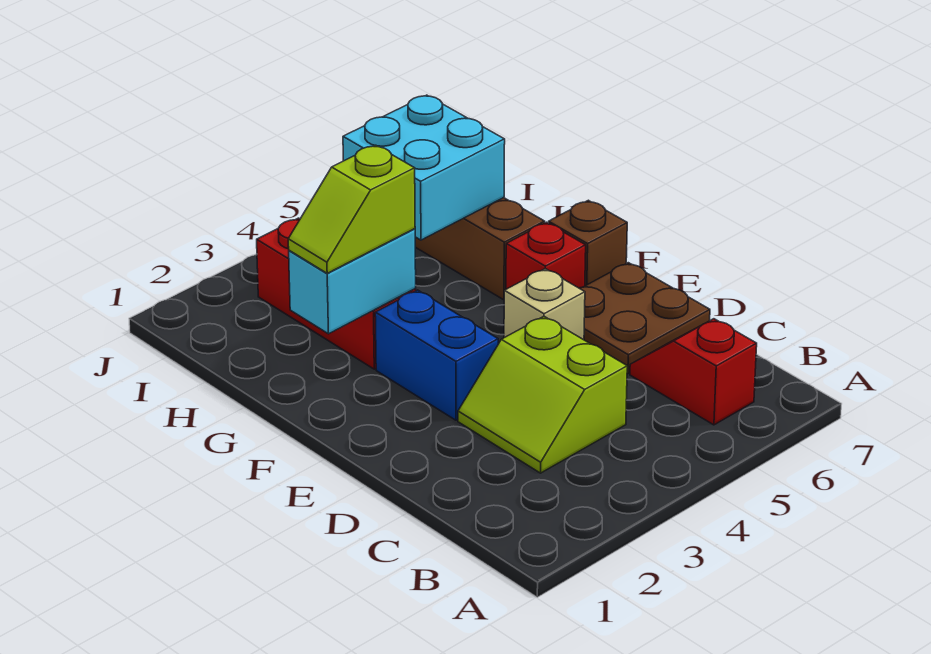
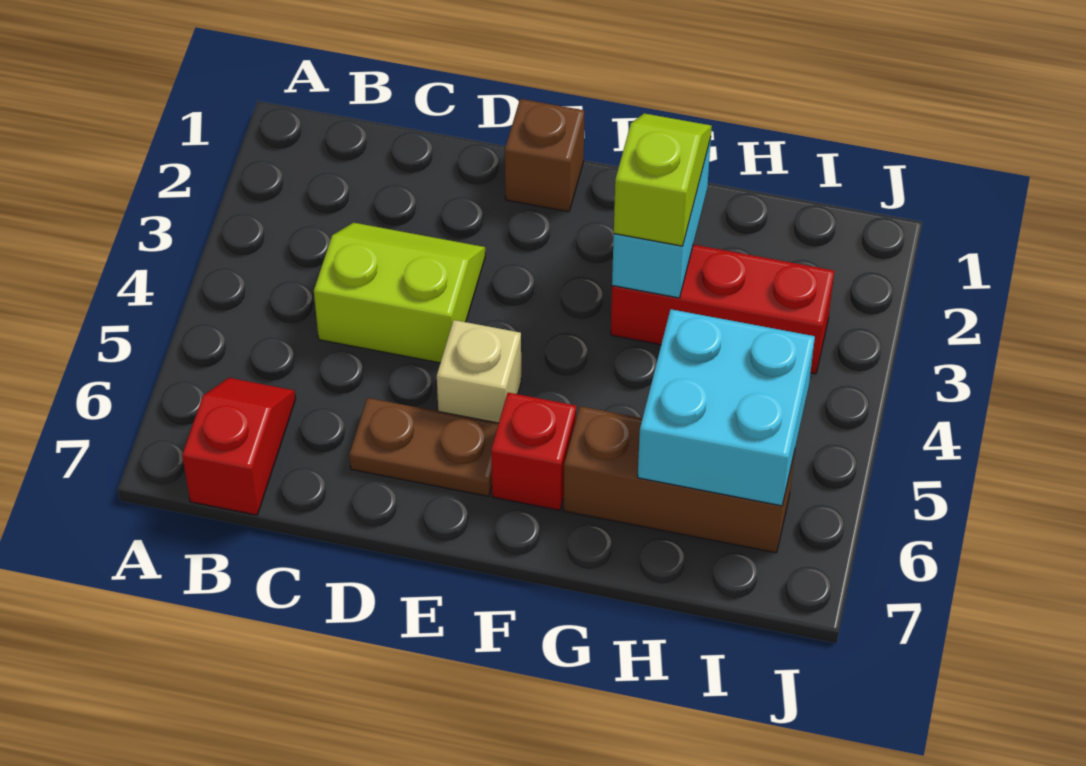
red slope B6:C6 level 1 top B -> red slope B6:B7 level 1 top 7
brown plate D6:E7 level 1 -> brown plate D6:E6 level 1
blue brick E3:F3 level 1 -> none
brown brick F7 level 1 -> brown brick E1 level 1

